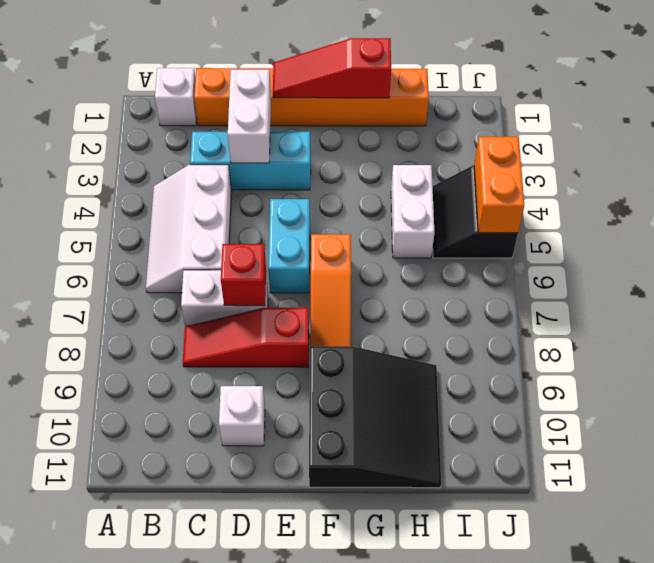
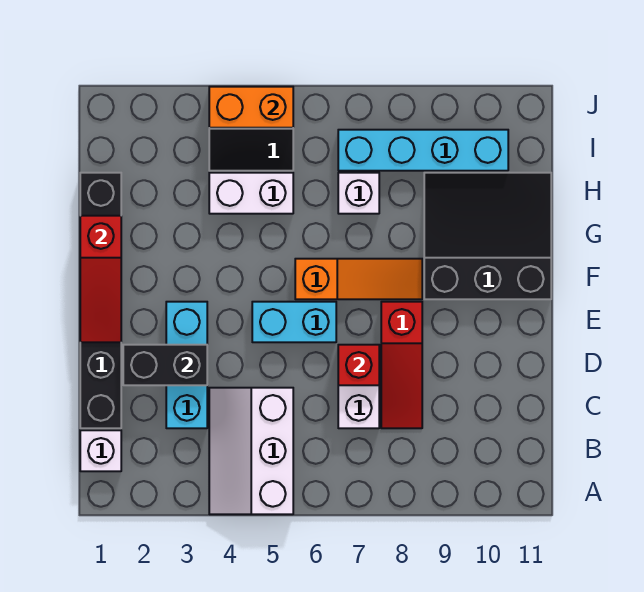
white slope B4:C6 level 1 top C -> white slope A4:C5 level 1 top 5
orange brick C1:H1 level 1 -> black brick C1:H1 level 1
white brick D2:D3 level 2 -> black brick D2:D3 level 2
white brick D10 level 1 -> white brick H7 level 1
none -> cyan brick I7:I10 level 1

